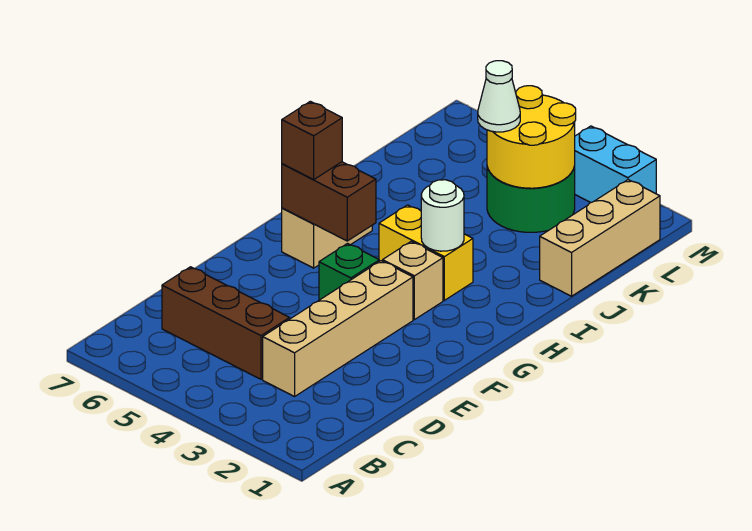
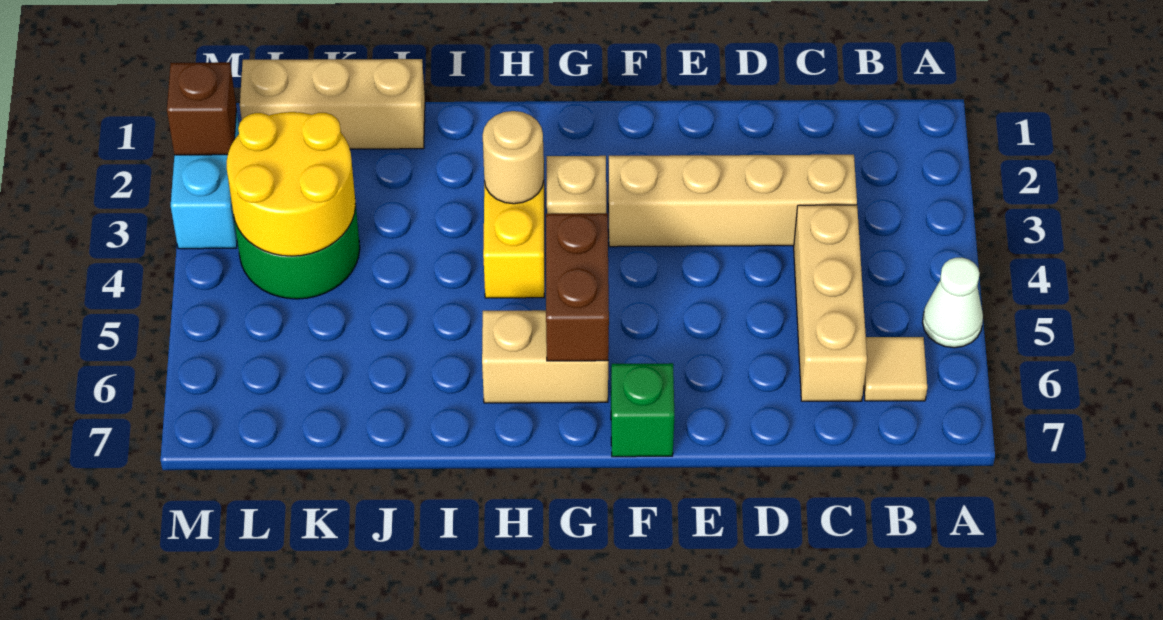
none -> tan tile B6 level 1
brown brick C4:C6 level 1 -> tan brick C4:C6 level 1
green brick F4 level 1 -> green brick F7 level 1
brown brick G6 level 3 -> brown brick M2 level 2
white round brick H3 level 2 -> tan round brick H3 level 2
white cone K4 level 3 -> white cone A5 level 1

